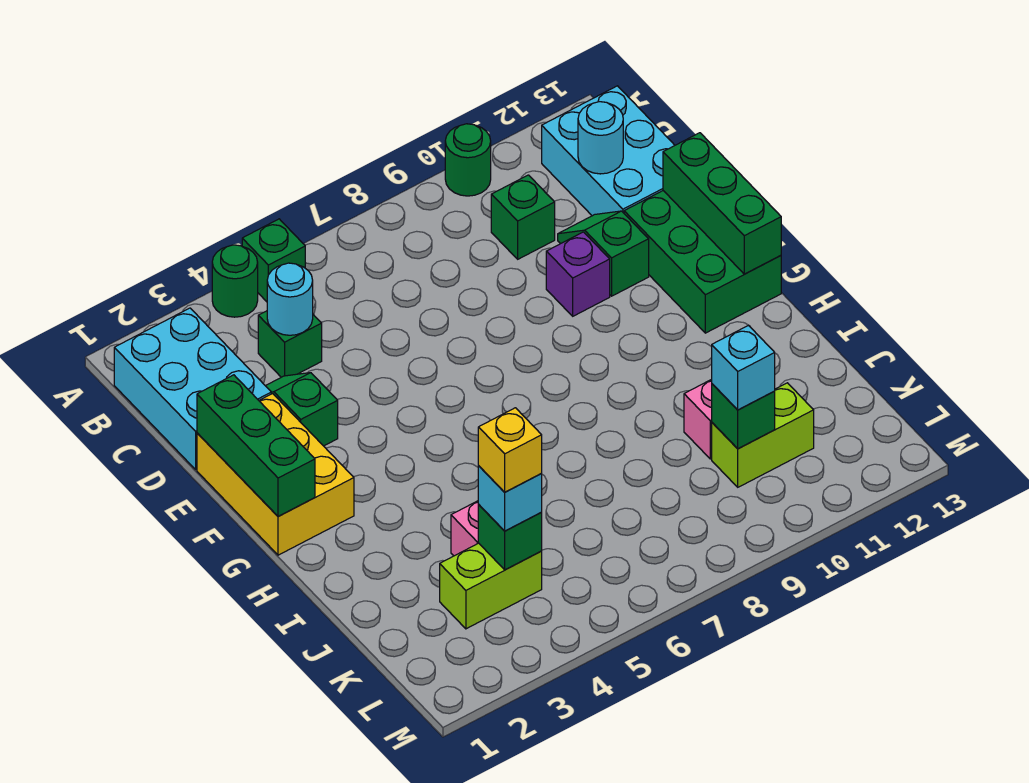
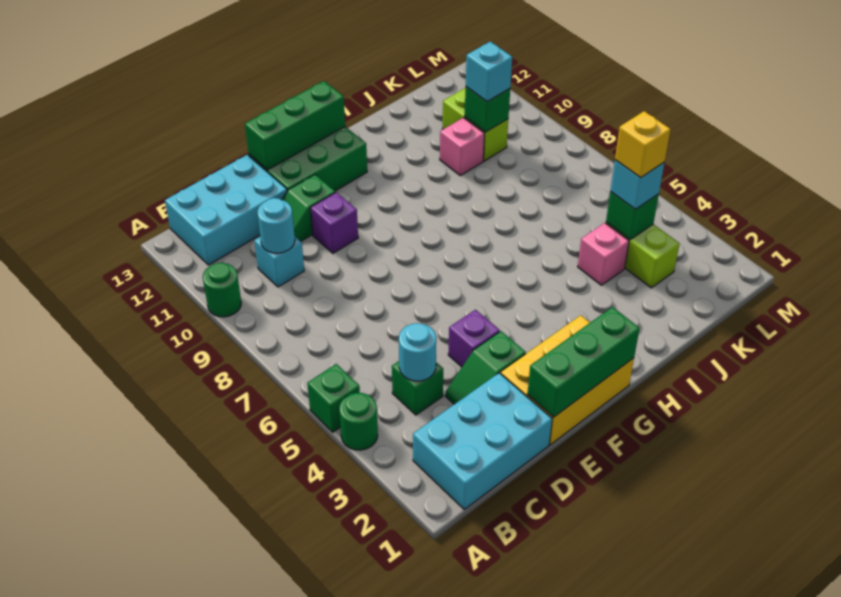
green brick C10 level 1 -> cyan brick C10 level 1
cyan round brick C12 level 2 -> cyan round brick C10 level 2
none -> purple brick E4 level 1

